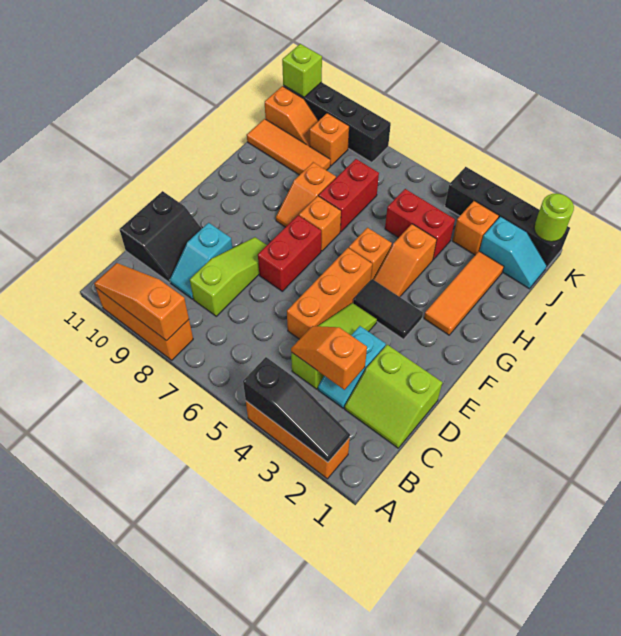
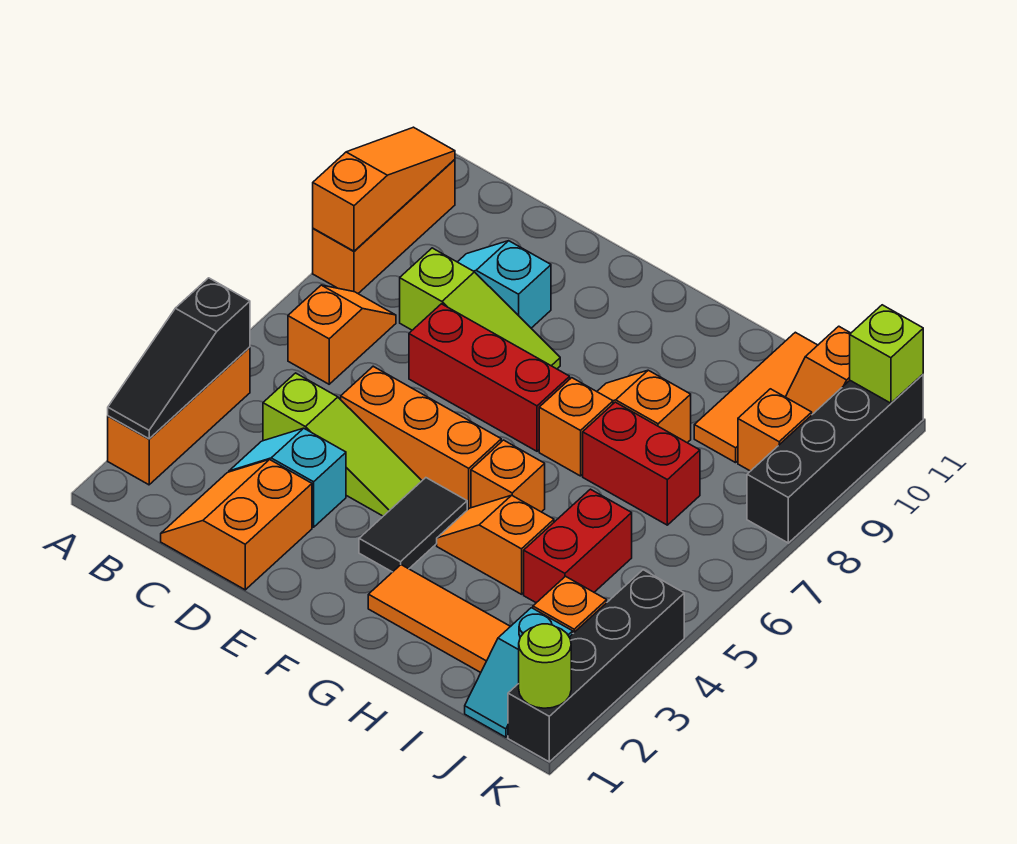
lime slope C1:D2 level 1 top D -> orange slope C1:D2 level 1 top D
orange slope C3:C4 level 2 top 3 -> orange slope B6:B7 level 1 top 6
black slope C10:D11 level 1 top 11 -> none
red brick E7:F7 level 1 -> red brick D7:F7 level 1

